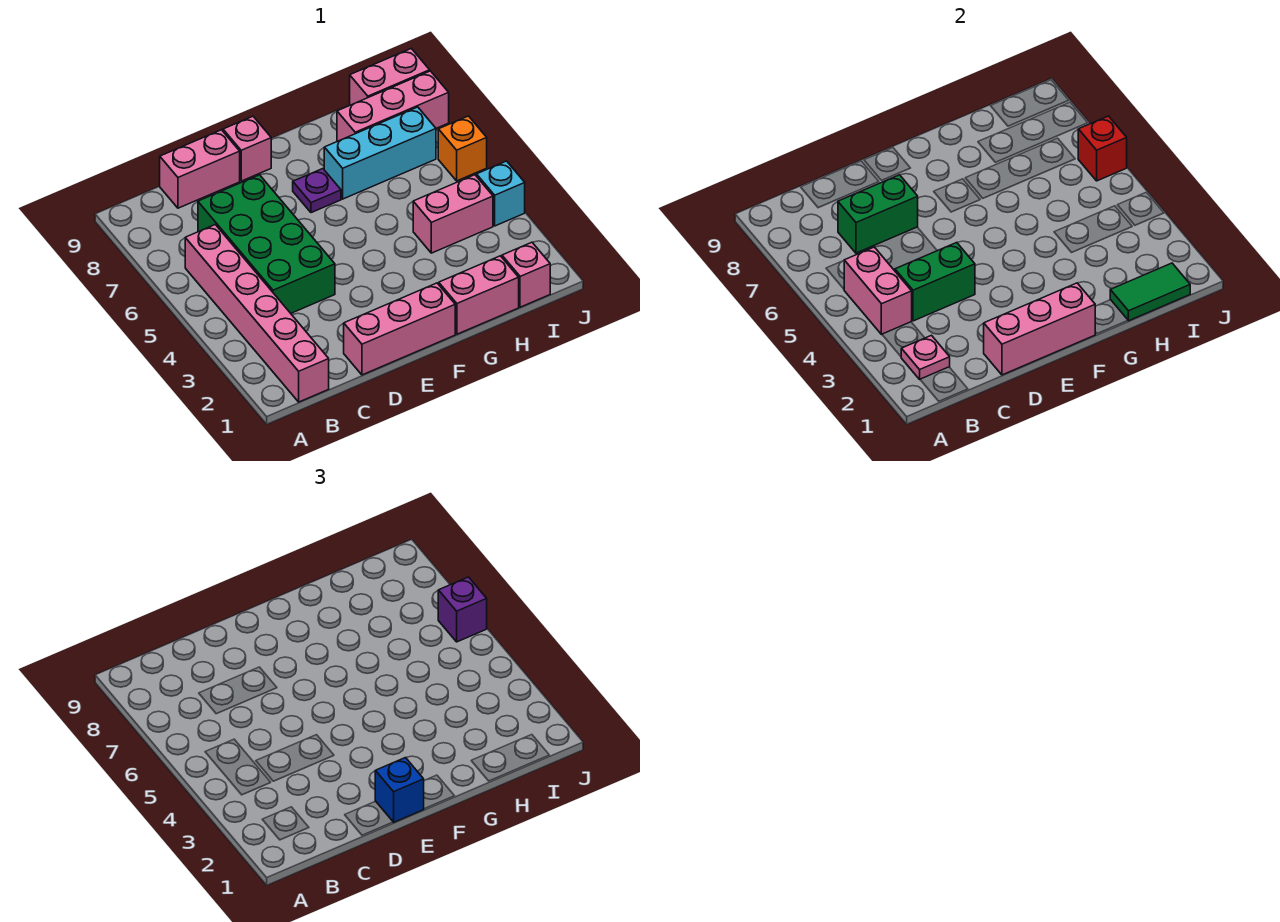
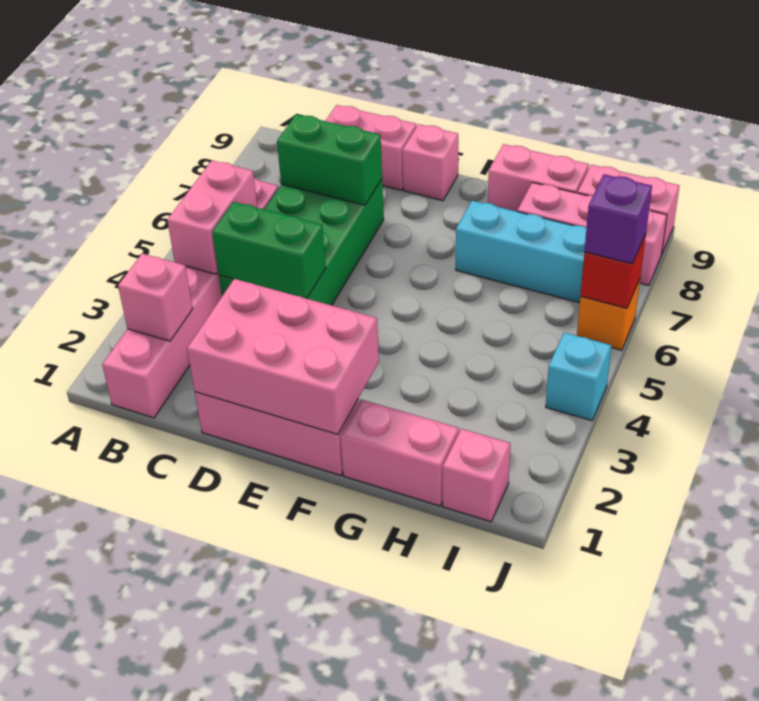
pink plate B2 level 2 -> pink brick B2 level 2
pink brick D1:F1 level 2 -> pink brick D1:F2 level 2
blue brick E1 level 3 -> none
purple plate F7 level 1 -> none
green tile H1:I1 level 2 -> none
pink brick H4:I4 level 1 -> pink brick G9:H9 level 1

